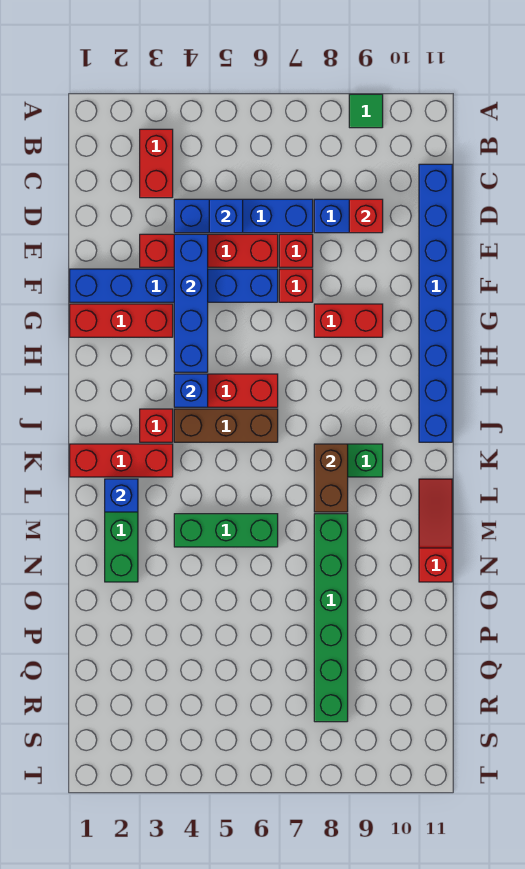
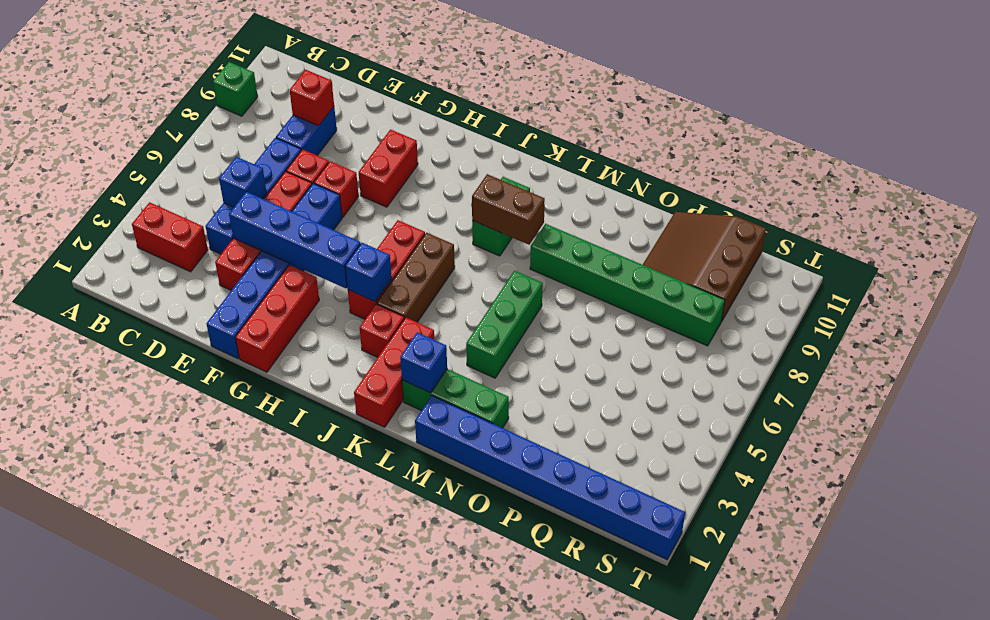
green tile A9 level 1 -> green brick A9 level 1
blue brick C11:J11 level 1 -> blue brick M1:T1 level 1
red slope L11:N11 level 1 top N -> none
none -> brown slope P9:R11 level 1 top R

